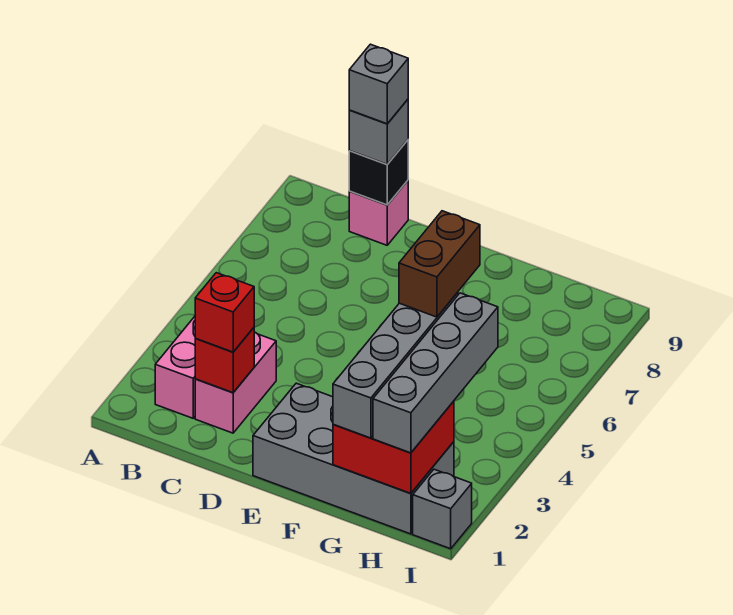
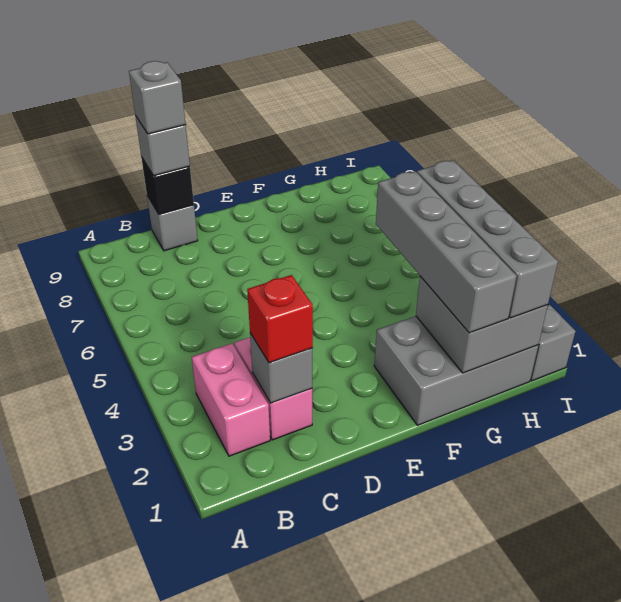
red brick C2 level 2 -> grey brick C2 level 2
pink brick C9 level 1 -> grey brick C9 level 1
grey brick E1:H2 level 1 -> grey brick F1:H2 level 1
red brick G1:H2 level 2 -> grey brick G1:H2 level 2
brown brick G4:G5 level 4 -> none

